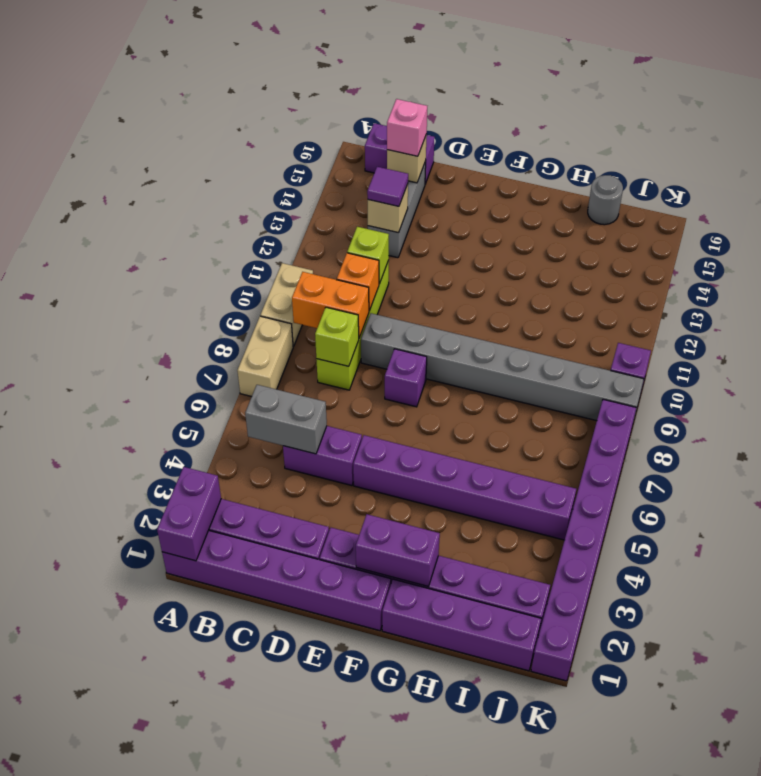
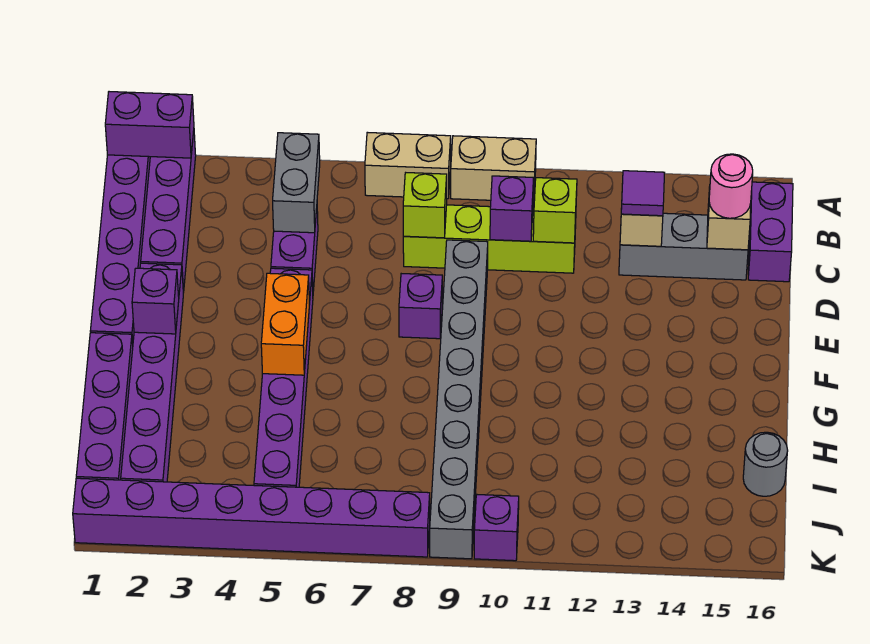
orange brick B9:C9 level 2 -> orange brick F5:G5 level 2
orange brick C10 level 2 -> purple brick C10 level 2
pink brick C15 level 3 -> pink round brick C15 level 3
purple brick F2:G2 level 2 -> purple brick F2 level 2

